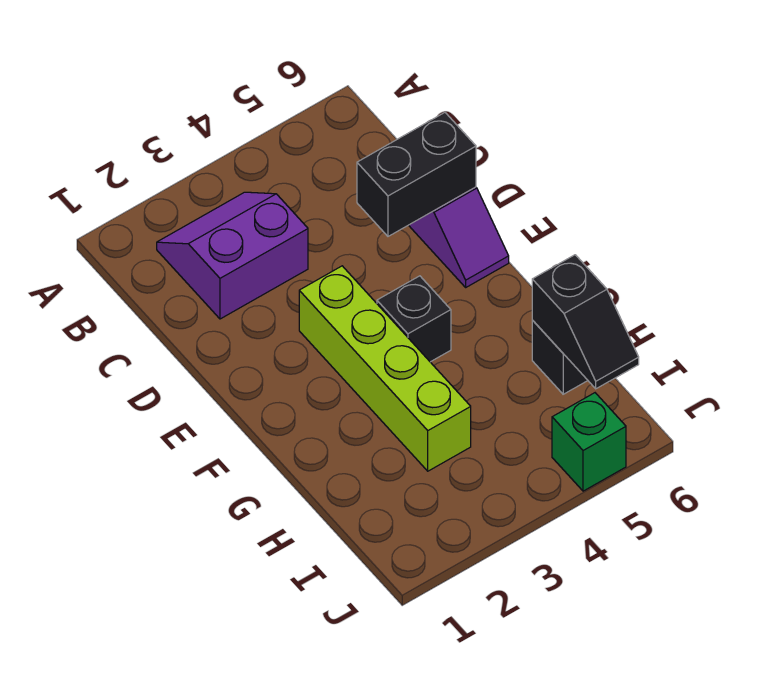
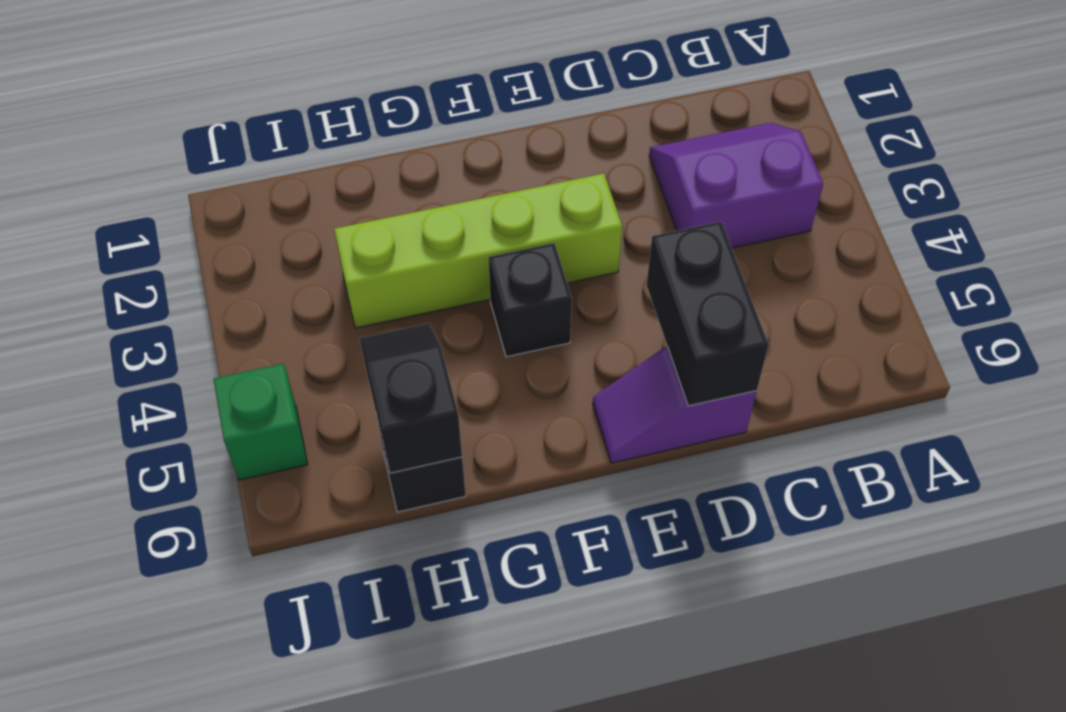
purple slope B2:C3 level 1 top C -> purple slope B2:C3 level 1 top 3
black slope H6:I6 level 2 top H -> black slope H5:H6 level 2 top 6

